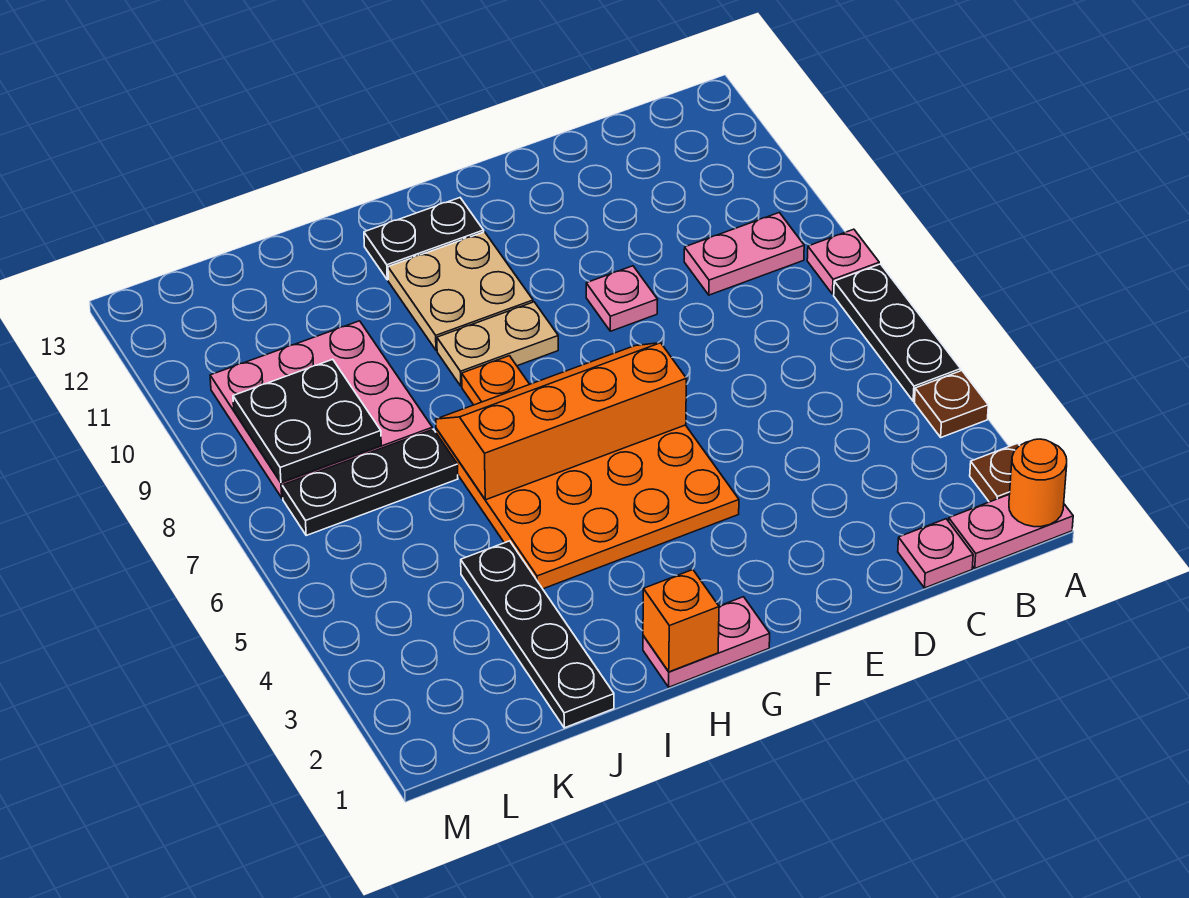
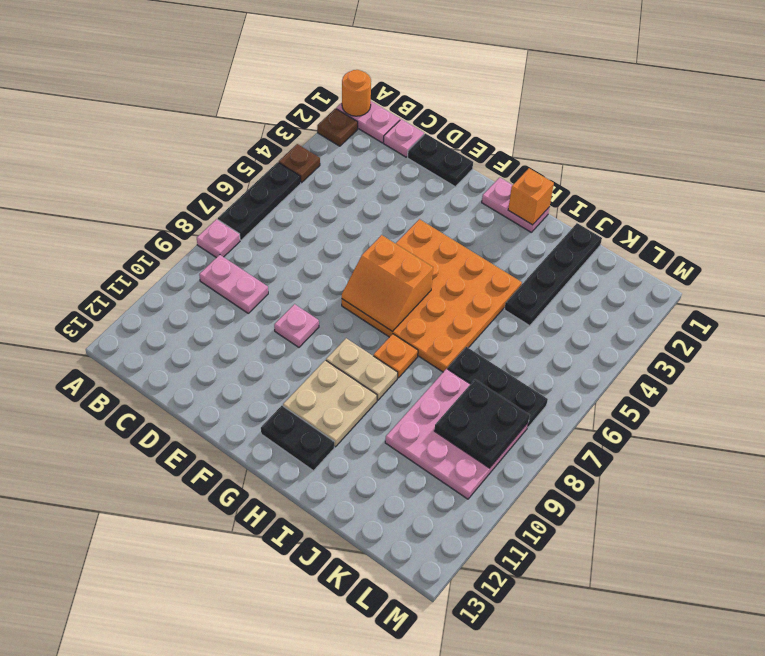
none -> black plate D1:E1 level 1
orange slope F6:I7 level 2 top 6 -> orange slope F6:G7 level 2 top 6

